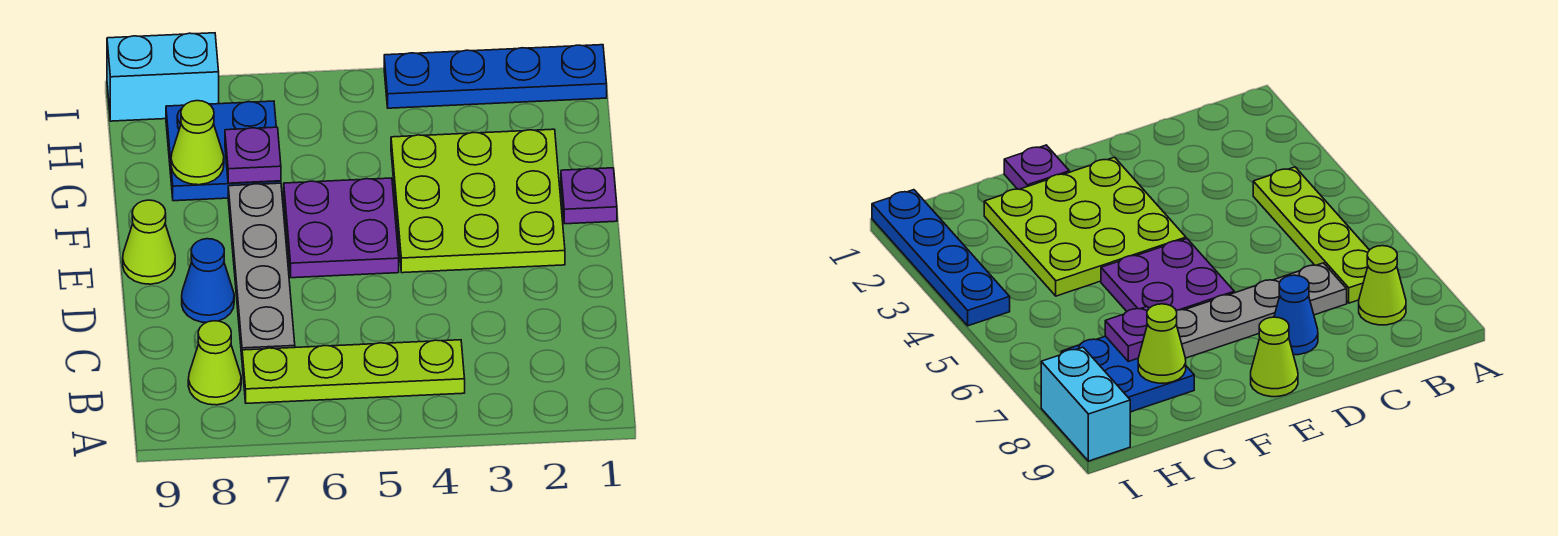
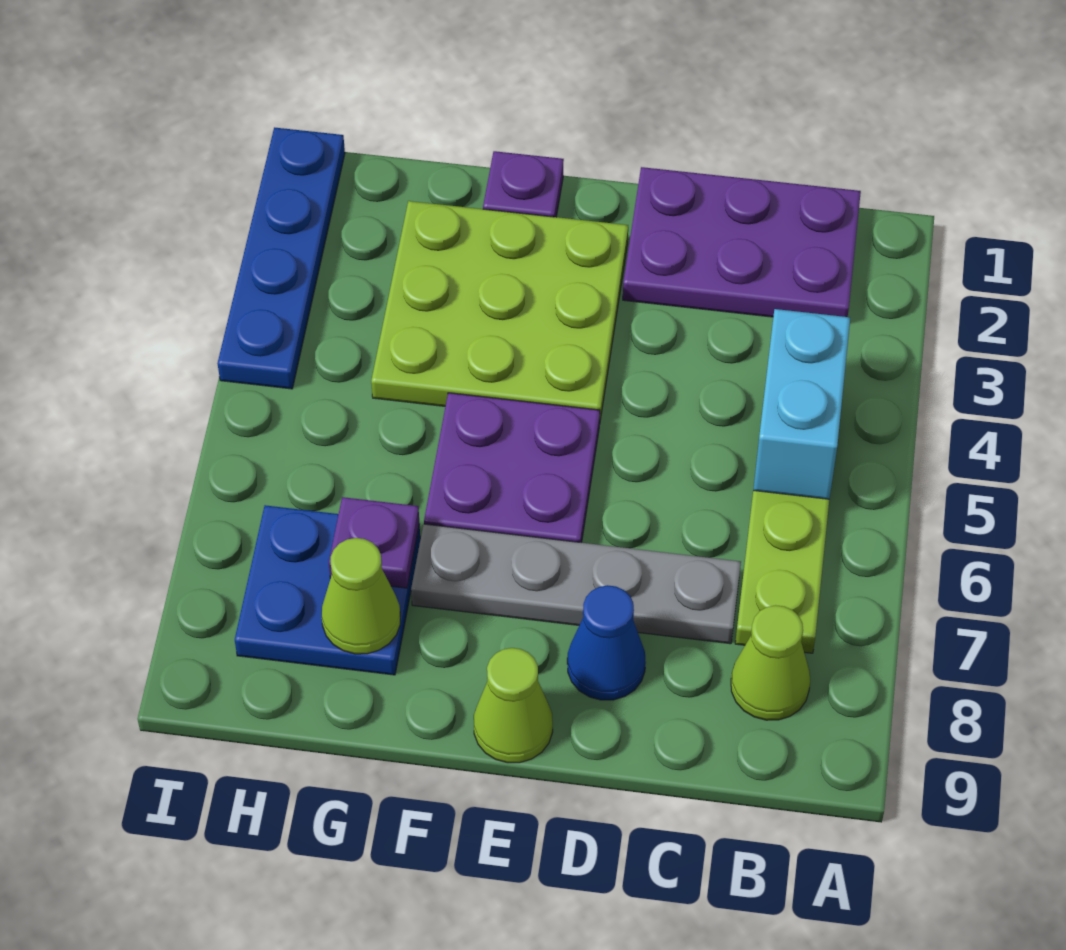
none -> purple plate B1:D2 level 1
cyan brick I8:I9 level 1 -> cyan brick B4:B5 level 2

